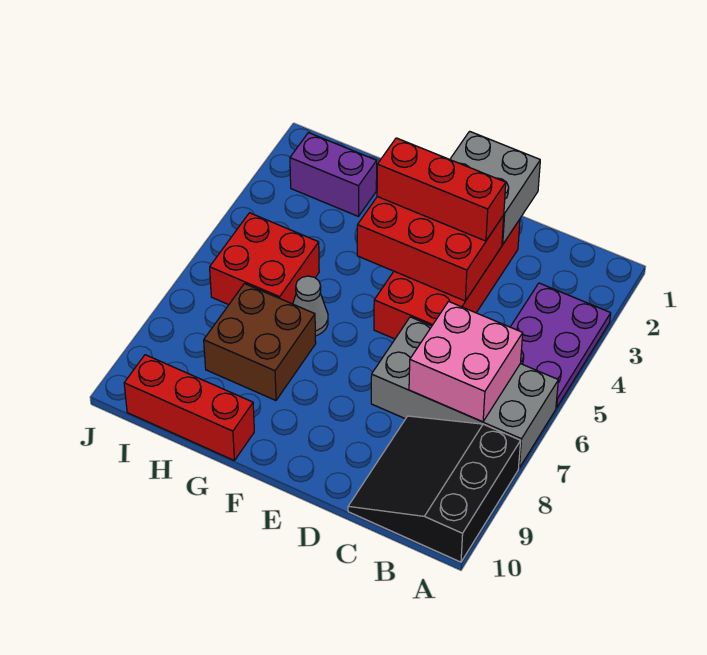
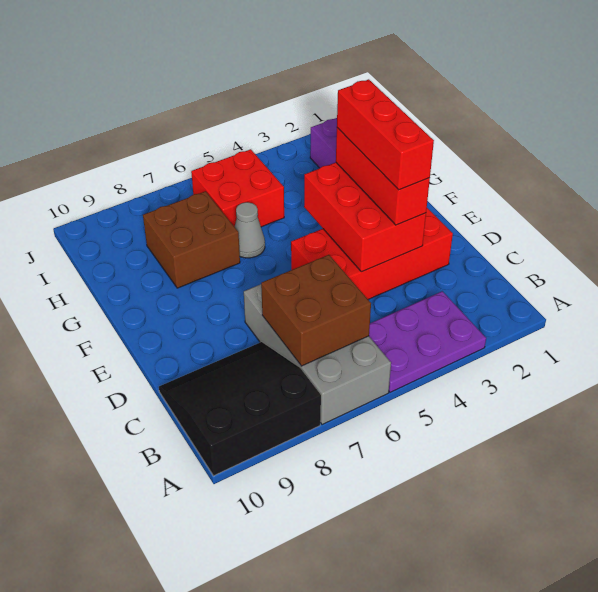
pink brick B6:C7 level 2 -> brown brick B6:C7 level 2
grey brick D1:E2 level 2 -> none
red brick G10:I10 level 1 -> red brick D3:F3 level 4

